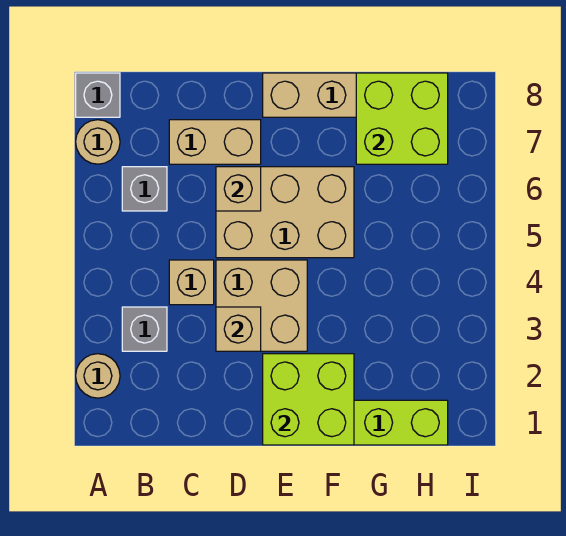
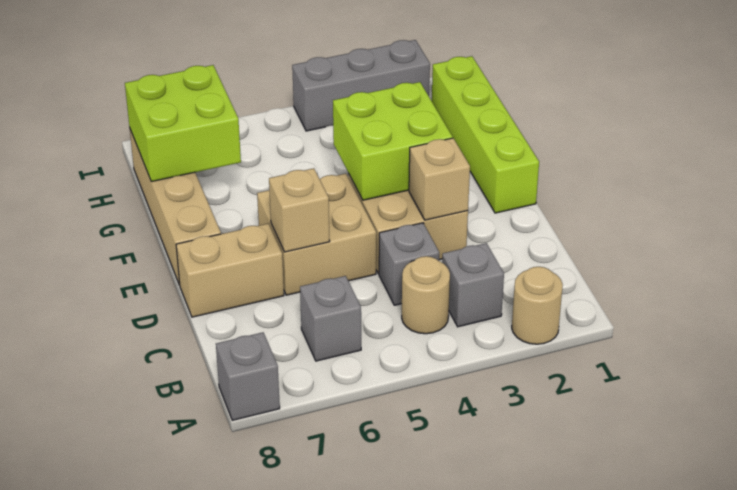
tan round brick A7 level 1 -> tan round brick B4 level 1
tan brick C4 level 1 -> grey brick C4 level 1
tan brick C7:D7 level 1 -> tan brick D7:D8 level 1
tan brick D5:F6 level 1 -> tan brick D5:E6 level 1
lime brick E1:F2 level 2 -> lime brick E3:F4 level 2
none -> grey brick I2:I4 level 1

